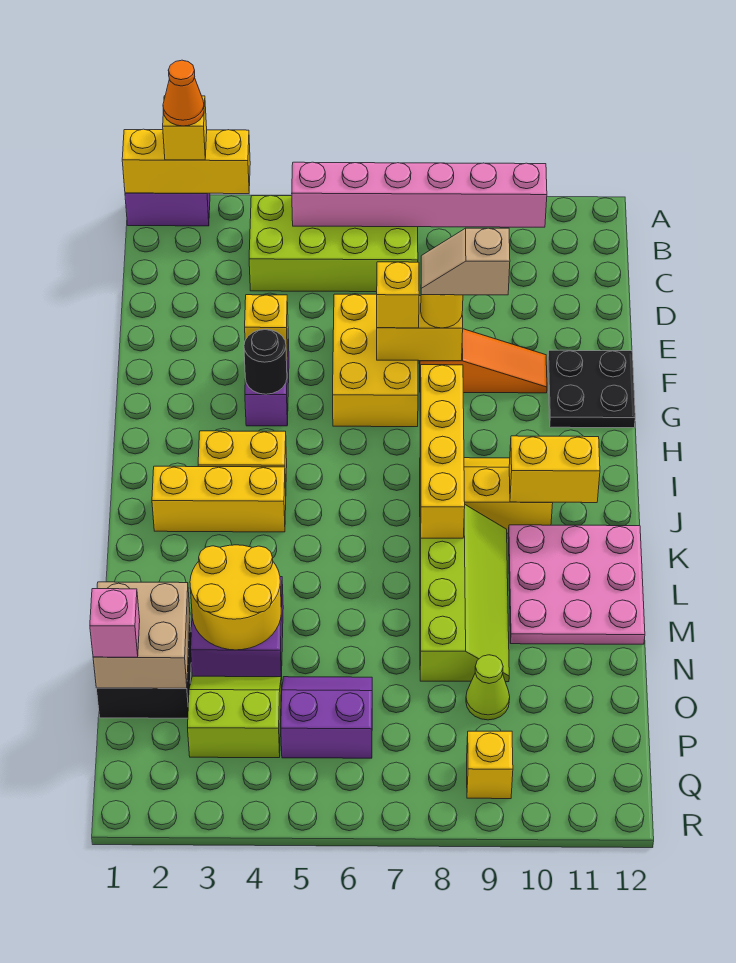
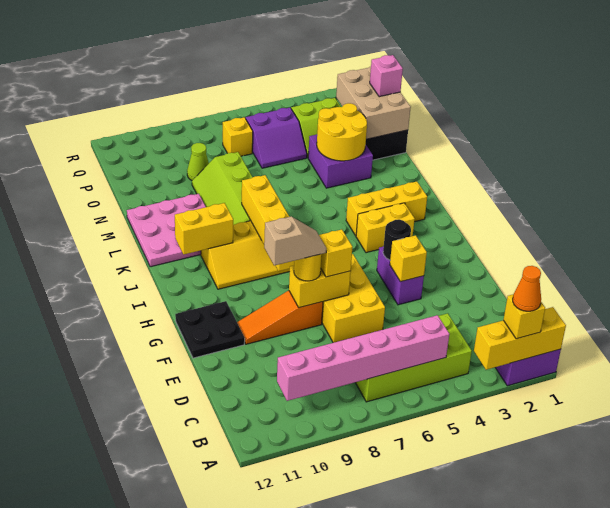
tan brick N1:O2 level 2 -> tan brick N1:P2 level 2
yellow brick Q9 level 1 -> yellow brick P7 level 1

